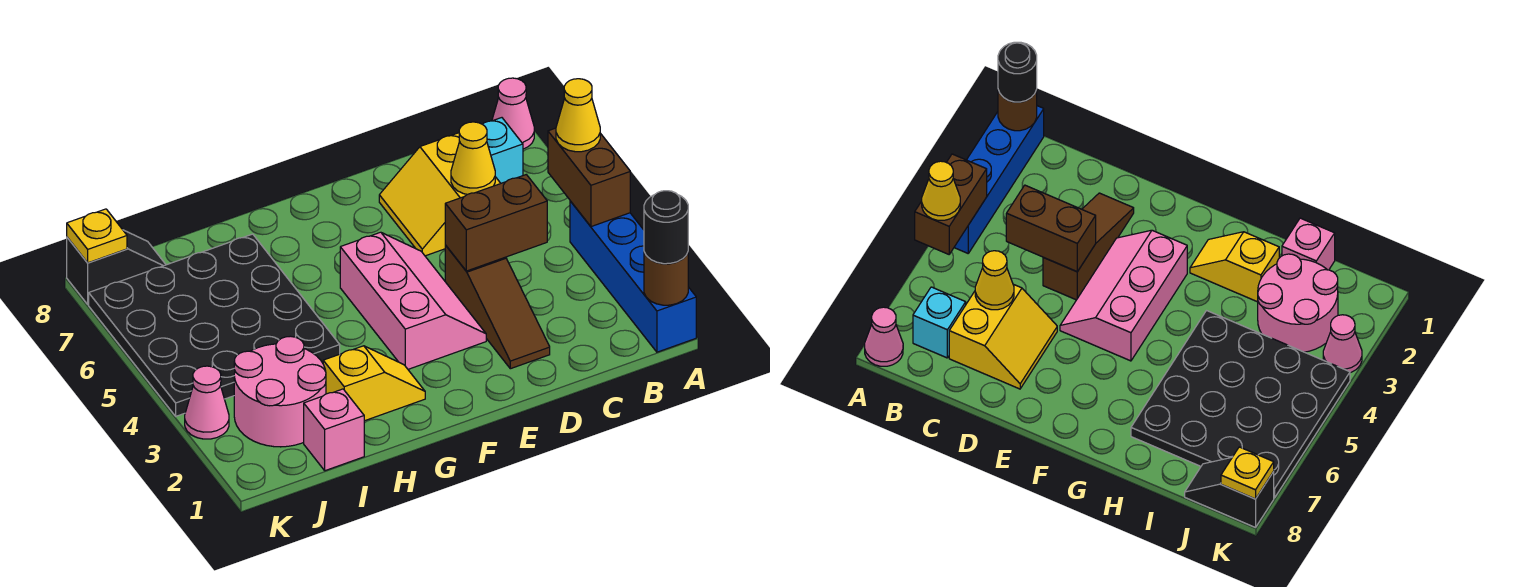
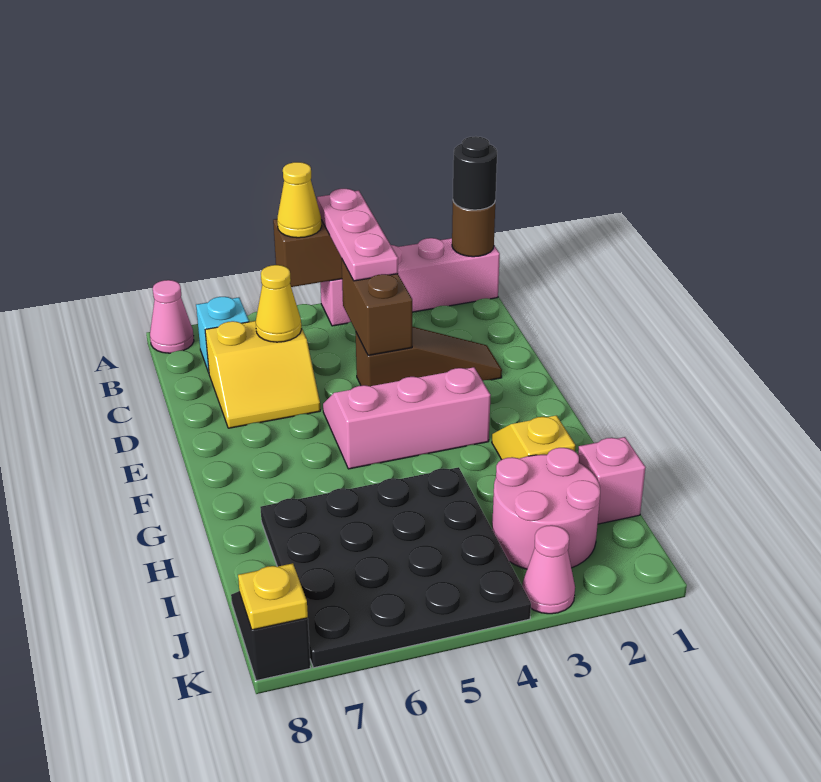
blue brick A1:A4 level 1 -> pink brick A1:A4 level 1
none -> pink plate A4:C4 level 3

